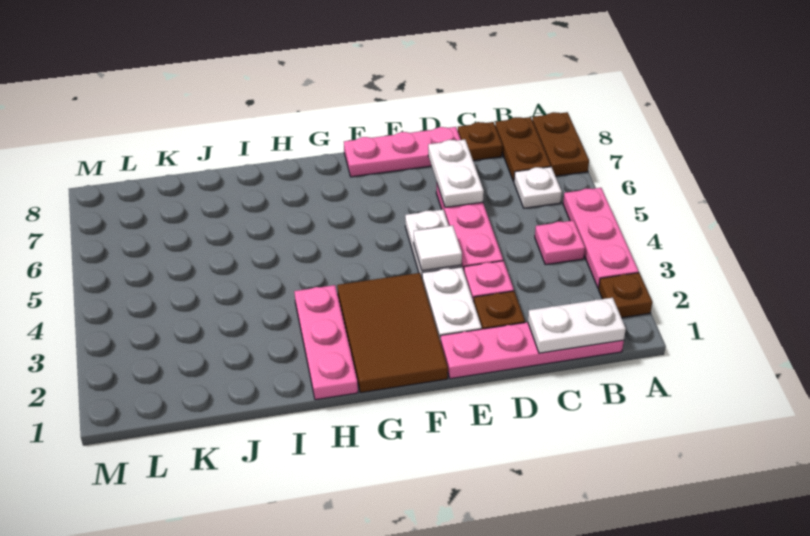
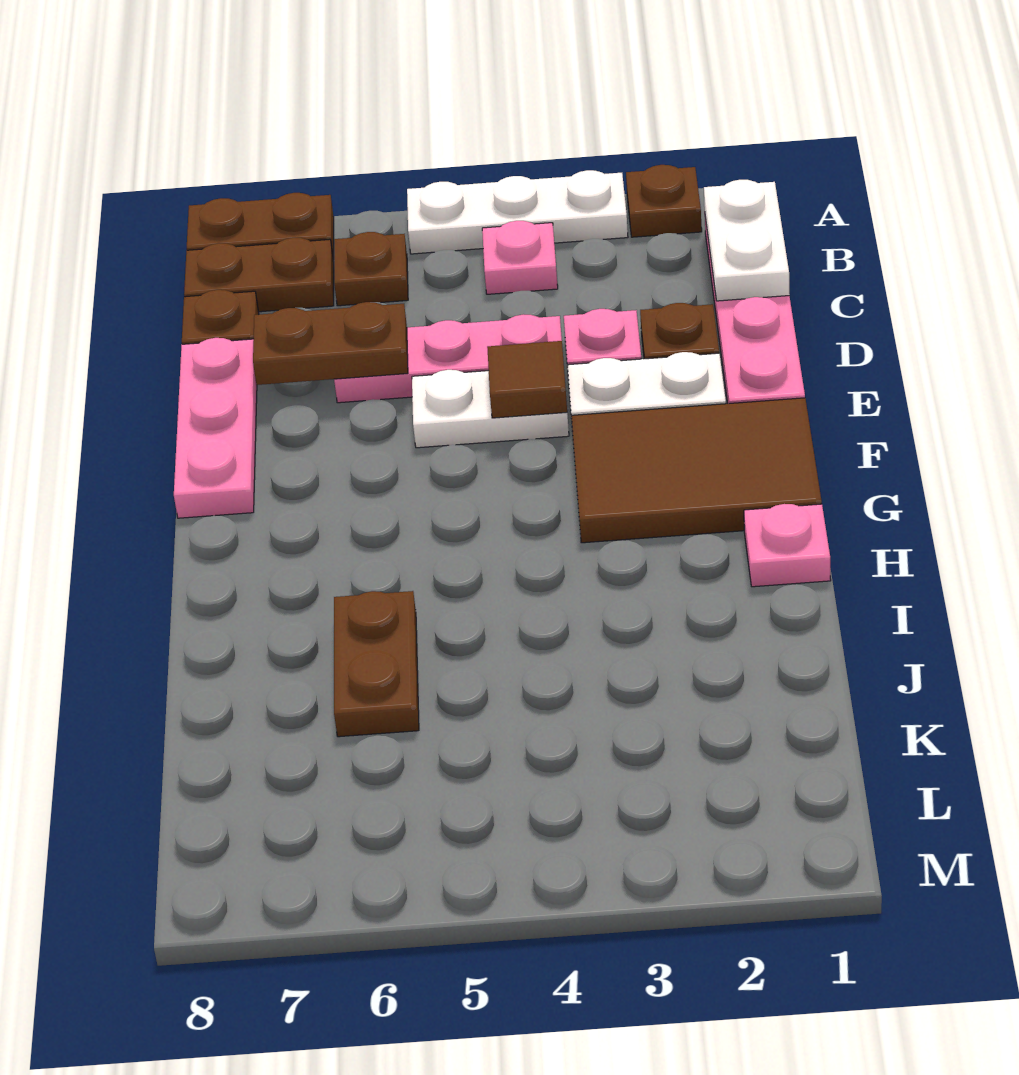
pink plate A3:A5 level 1 -> white plate A3:A5 level 1
white plate B6 level 1 -> brown plate B6 level 1
white plate D6:D7 level 2 -> brown plate D6:D7 level 2
white tile E4 level 2 -> brown tile E4 level 2
pink plate H1:H3 level 1 -> pink plate H1 level 1
none -> brown plate I6:J6 level 1

